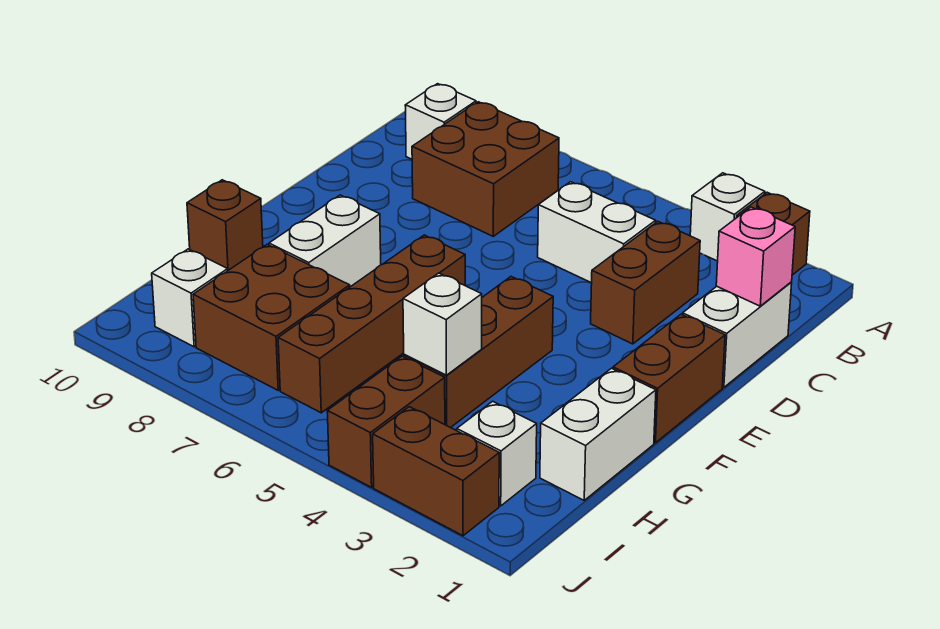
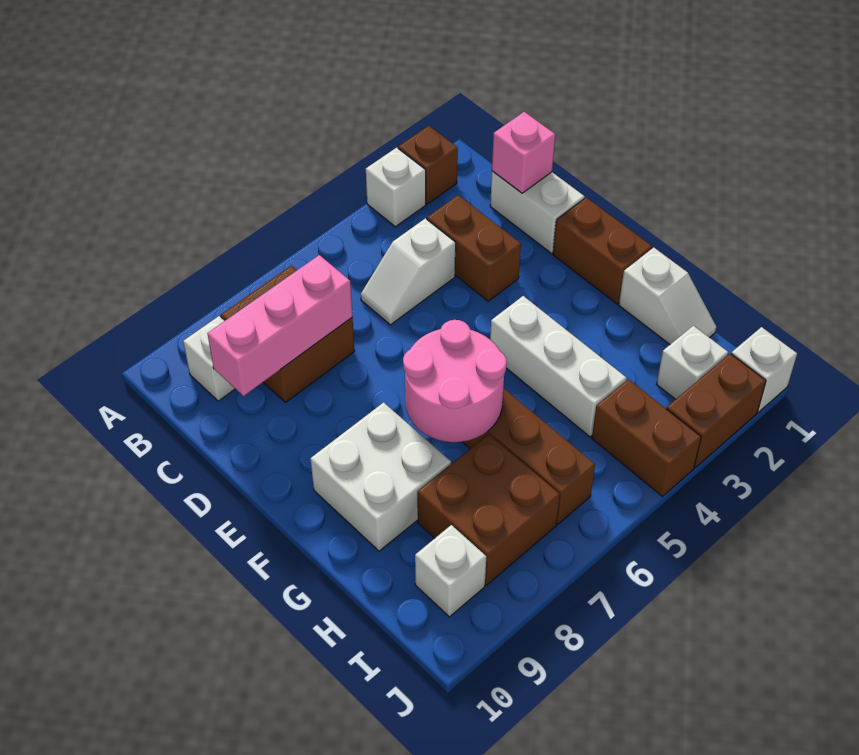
white brick C4:C5 level 1 -> white slope C4:C5 level 1 top 4
none -> pink brick C7:C9 level 2
brown brick F4:H4 level 1 -> white brick F4:H4 level 1
none -> pink round brick F6:G7 level 2
white brick F8:G8 level 1 -> white brick F8:G9 level 1
white brick G1:H1 level 1 -> white slope G1:H1 level 1 top G
brown brick G10 level 1 -> none
white brick H4 level 2 -> white brick J1 level 1

